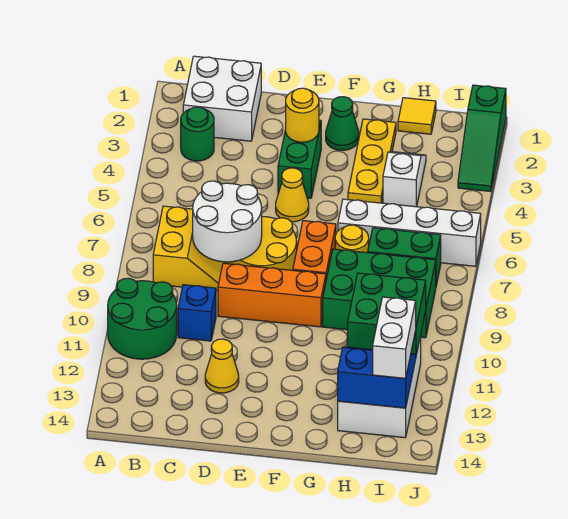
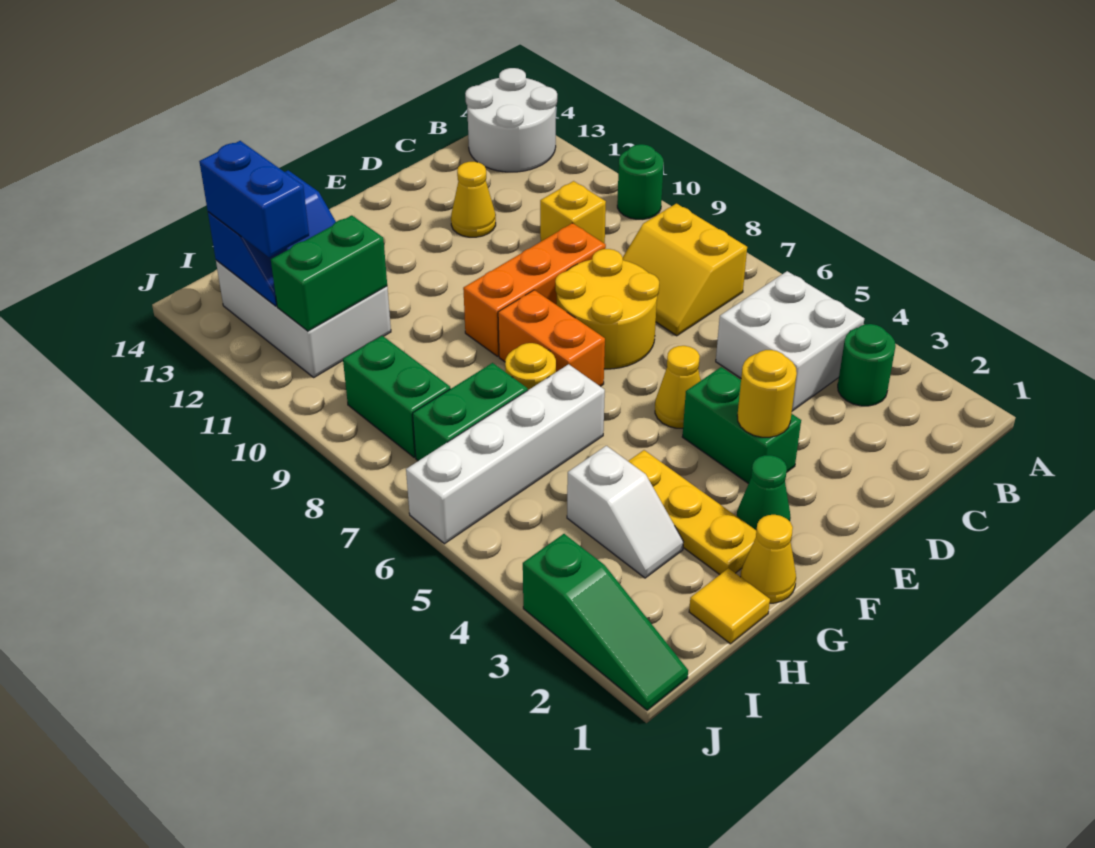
green round brick A10:B11 level 1 -> green round brick A10 level 1
white brick B1:C2 level 1 -> white brick B4:C5 level 1
white round brick C7:D8 level 2 -> white round brick A13:B14 level 1
blue brick C10 level 1 -> yellow brick C10 level 1
none -> yellow cone G1 level 1
green brick G8:I9 level 1 -> green brick I8:I9 level 1
green brick H10:I11 level 2 -> green brick H11:I11 level 2
white brick I12:I13 level 3 -> blue brick I12:I13 level 3
green slope J1:J3 level 1 top 1 -> green slope J1:J3 level 1 top 3

